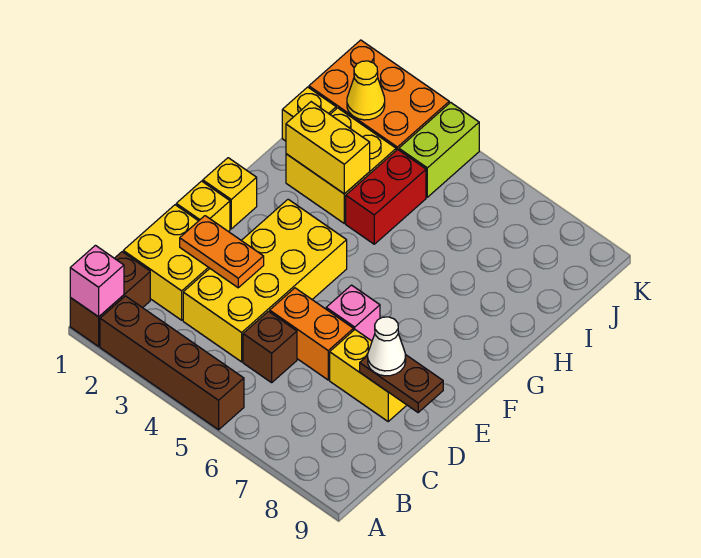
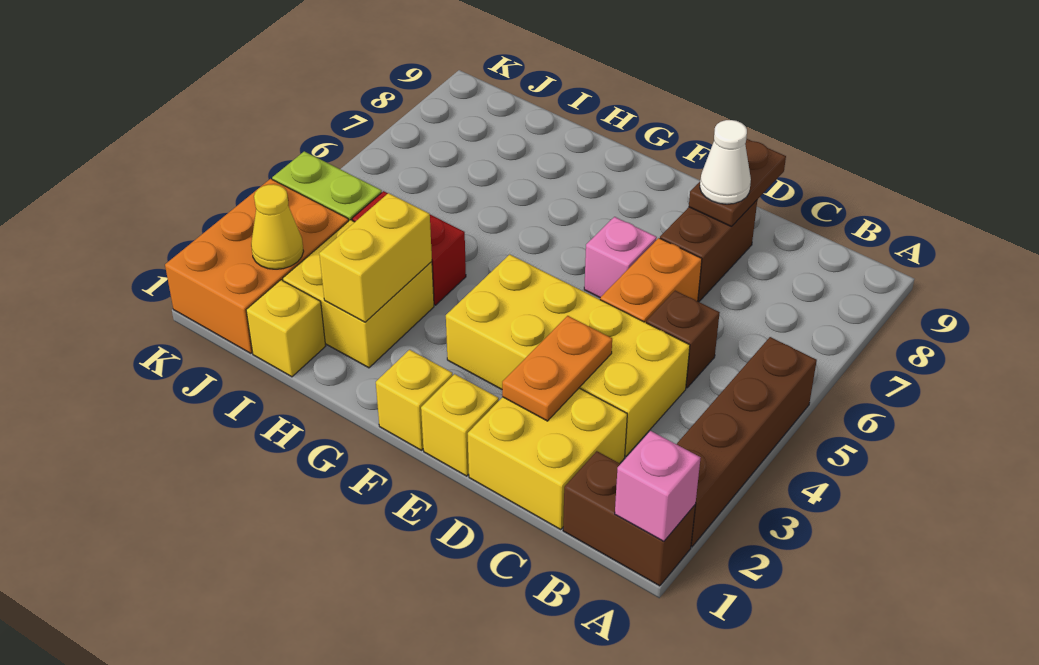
yellow brick D7:D8 level 1 -> brown brick D7:D8 level 1

